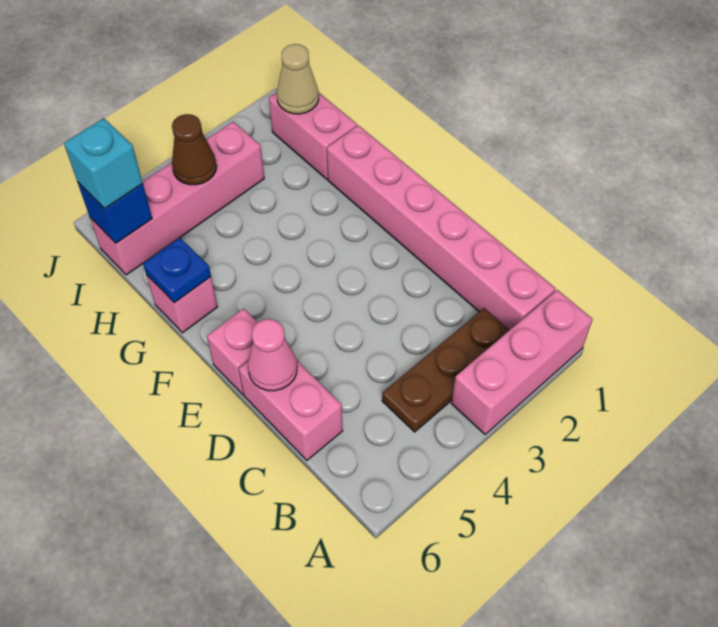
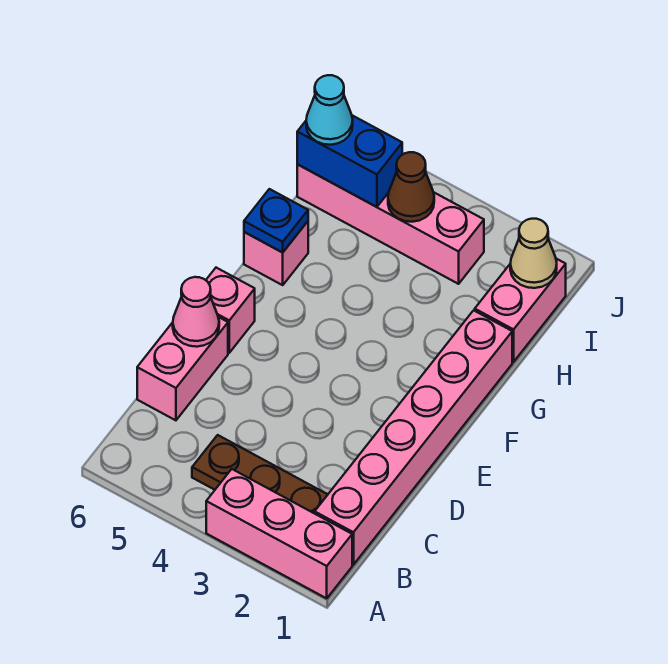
blue brick I6 level 2 -> blue brick I5:I6 level 2
cyan brick I6 level 3 -> cyan cone I6 level 3

